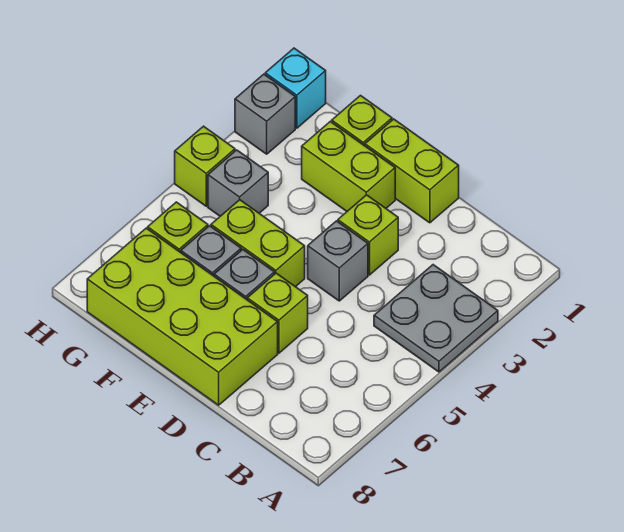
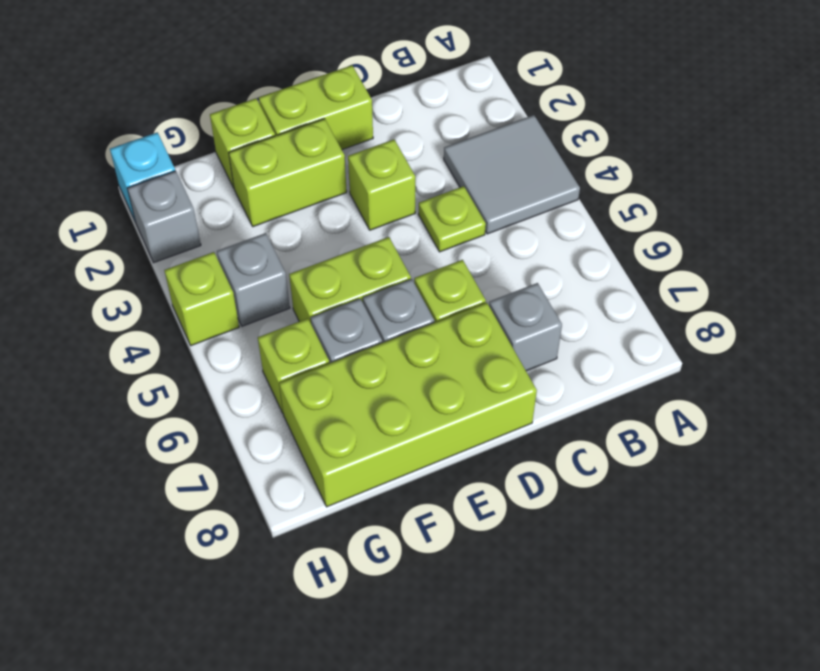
grey plate A3:B4 level 1 -> grey tile A3:B4 level 1
none -> lime plate C4 level 1
grey brick D4 level 1 -> grey brick C7 level 1

